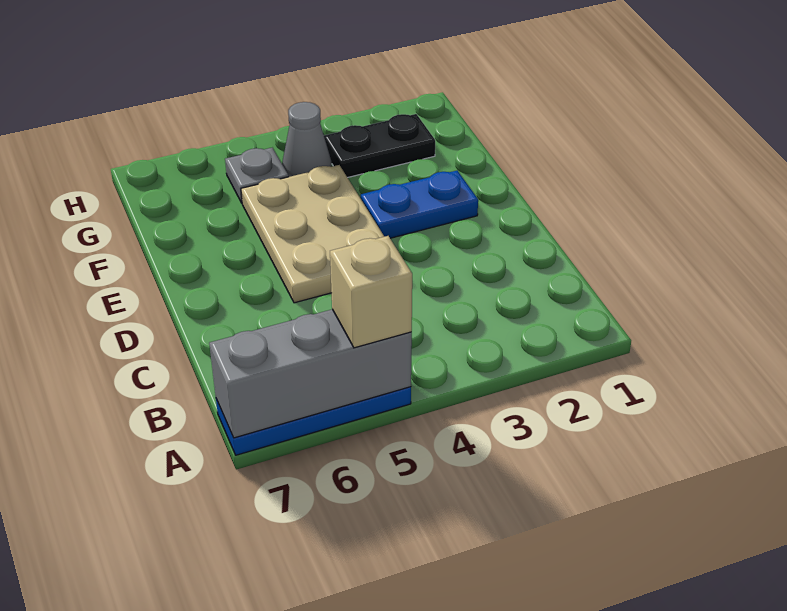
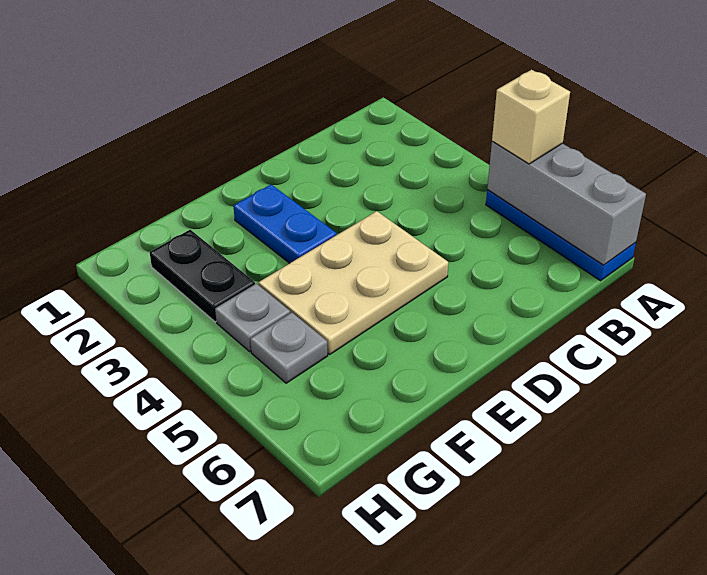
grey cone G4 level 1 -> grey plate G4 level 1

